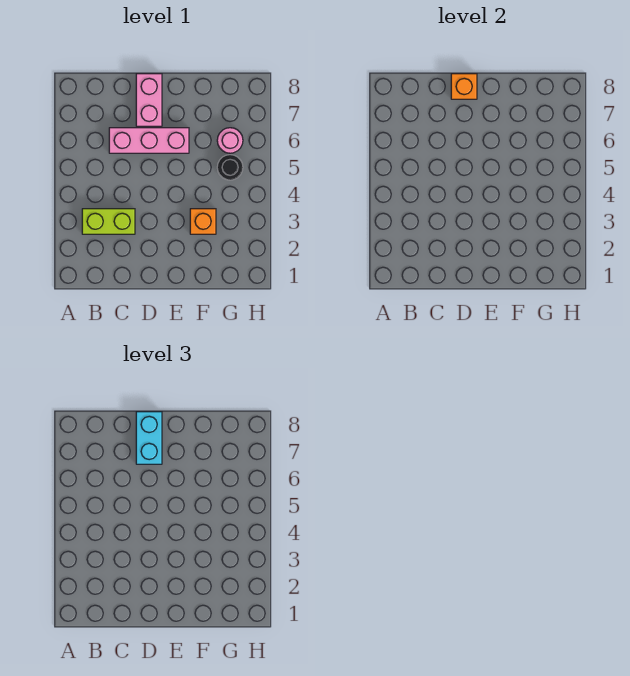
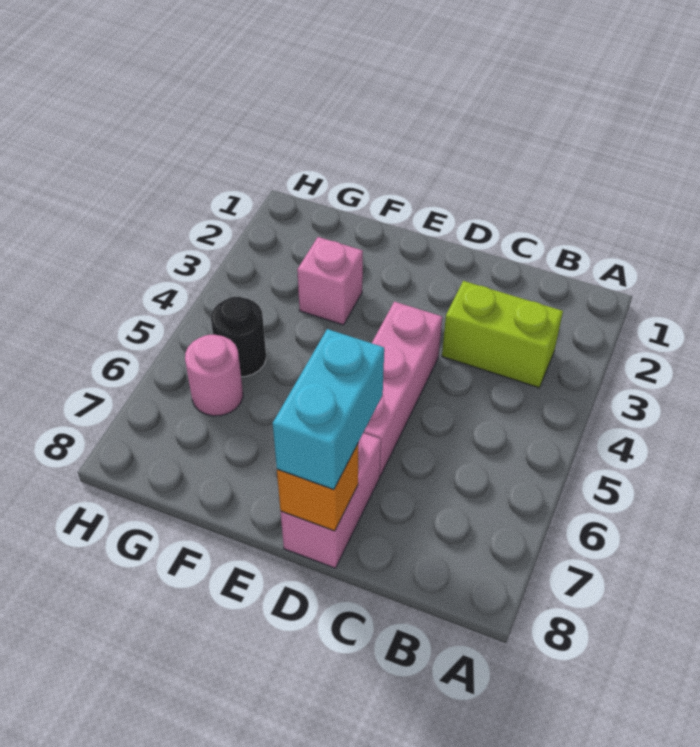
pink brick C6:E6 level 1 -> pink brick D4:D6 level 1
orange brick F3 level 1 -> pink brick F3 level 1

